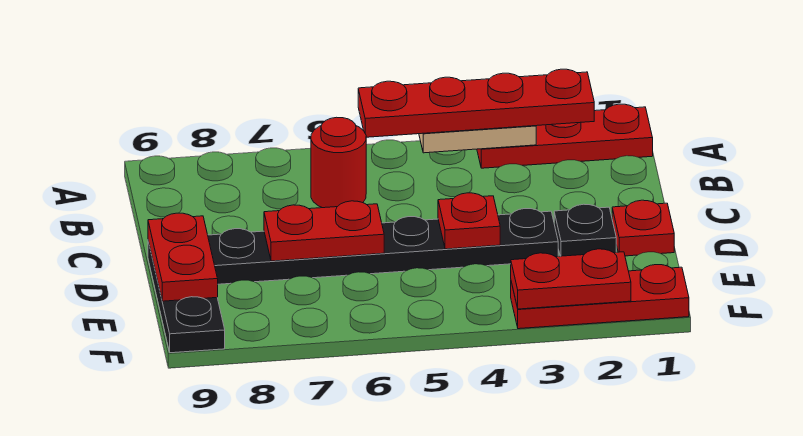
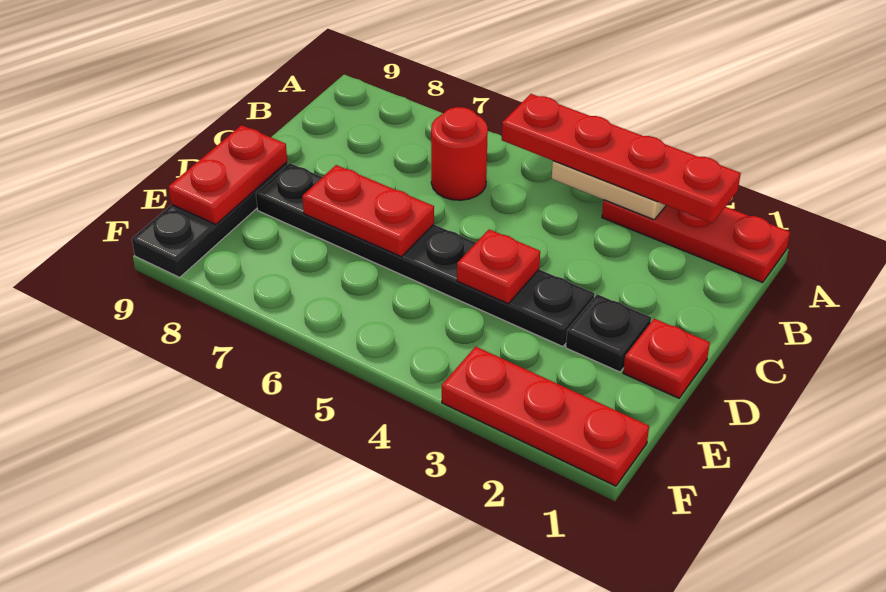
red plate F2:F3 level 2 -> none

